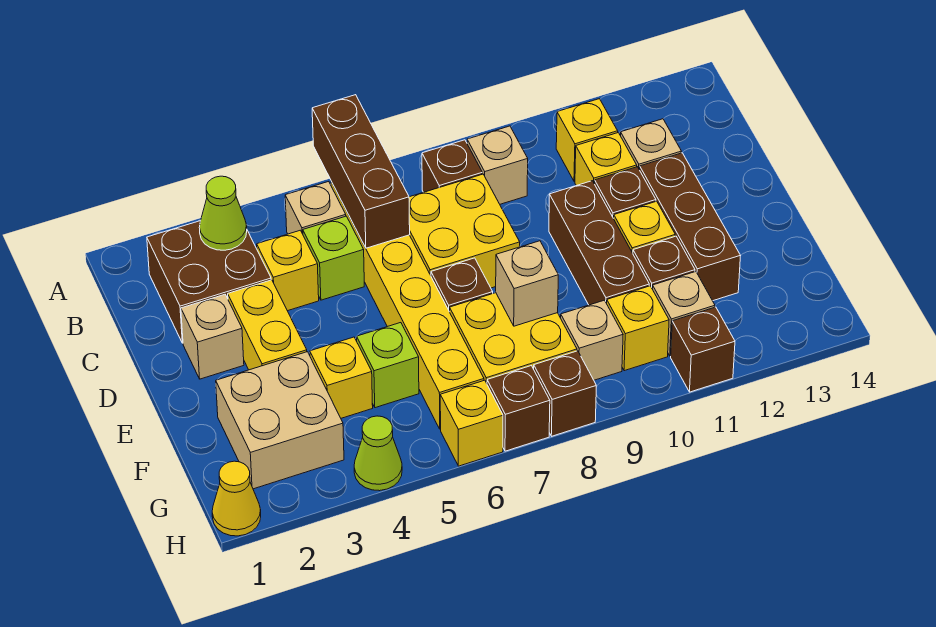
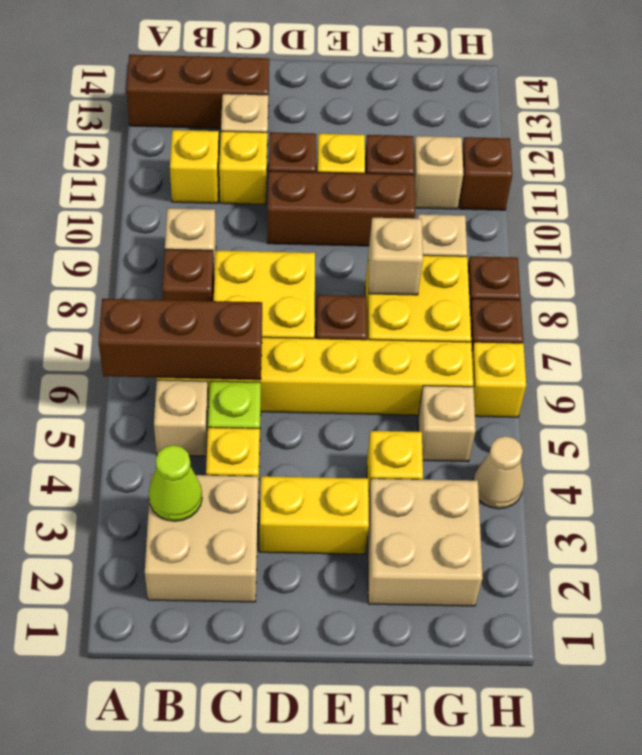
brown brick B2:C3 level 1 -> tan brick B2:C3 level 1
tan brick D2 level 1 -> tan brick G5 level 1
brown brick D12:F12 level 1 -> brown brick A13:C13 level 1
lime brick F5 level 1 -> none
yellow brick G10 level 1 -> none
yellow cone H1 level 1 -> none
lime cone H4 level 1 -> tan cone H4 level 1

